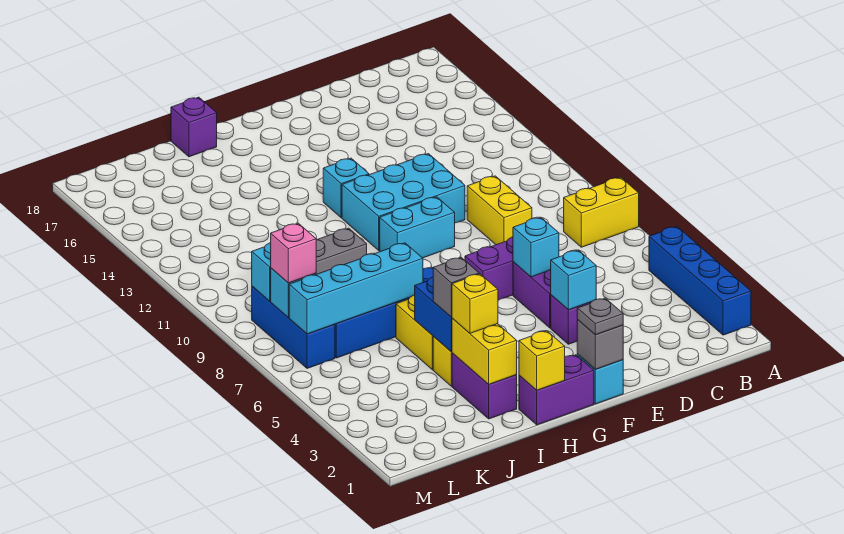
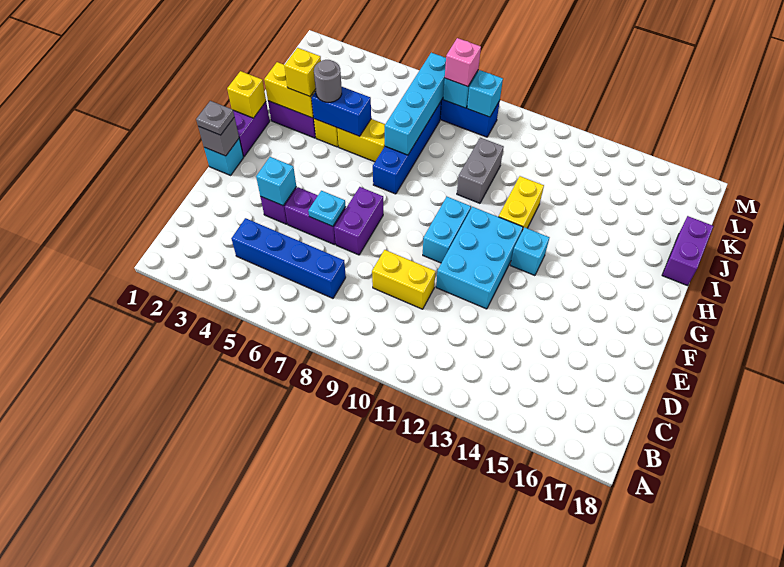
blue brick A2:A5 level 1 -> blue brick C4:C7 level 1
yellow brick A8:B8 level 1 -> yellow brick H12:I12 level 1
cyan brick E6 level 2 -> cyan plate E6 level 2
grey brick I4 level 3 -> grey round brick I4 level 3
purple brick I18 level 1 -> purple brick I18:J18 level 1

